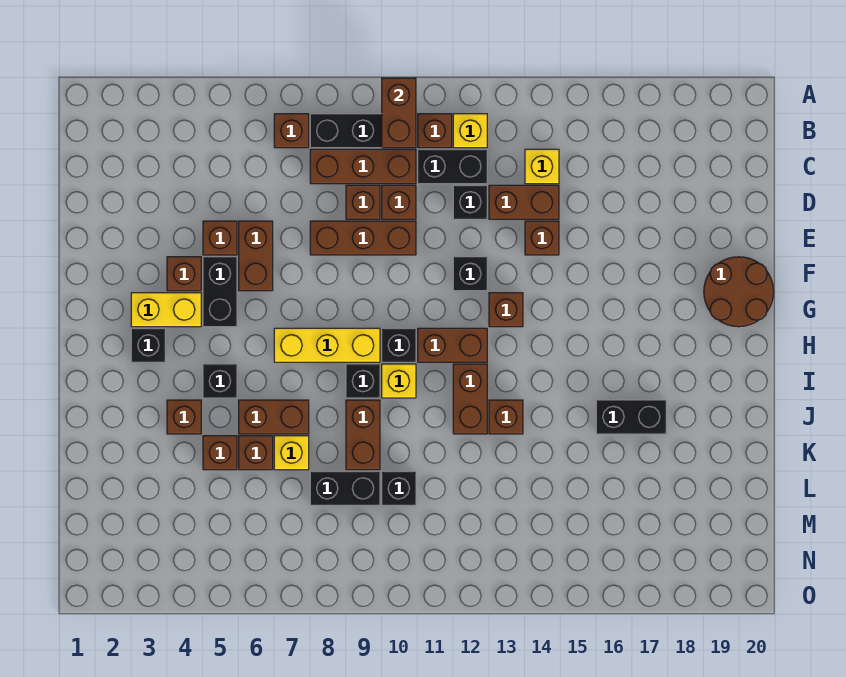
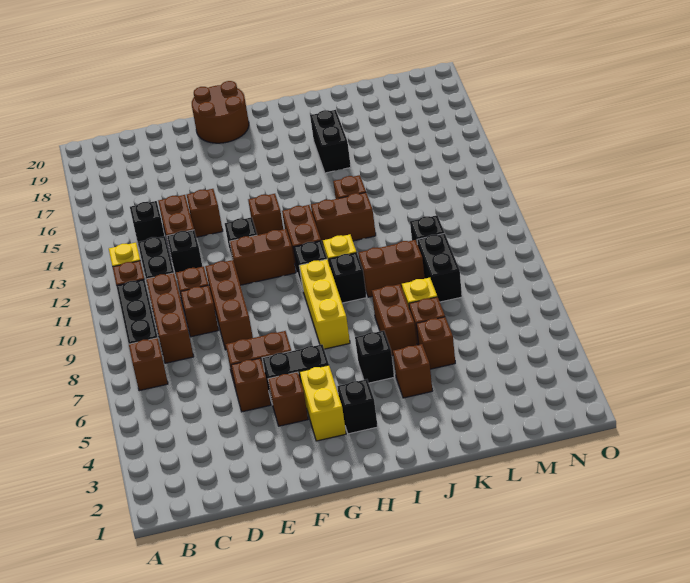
brown brick A10:B10 level 2 -> brown brick F11:G11 level 1
yellow brick C14 level 1 -> black brick C14 level 1

